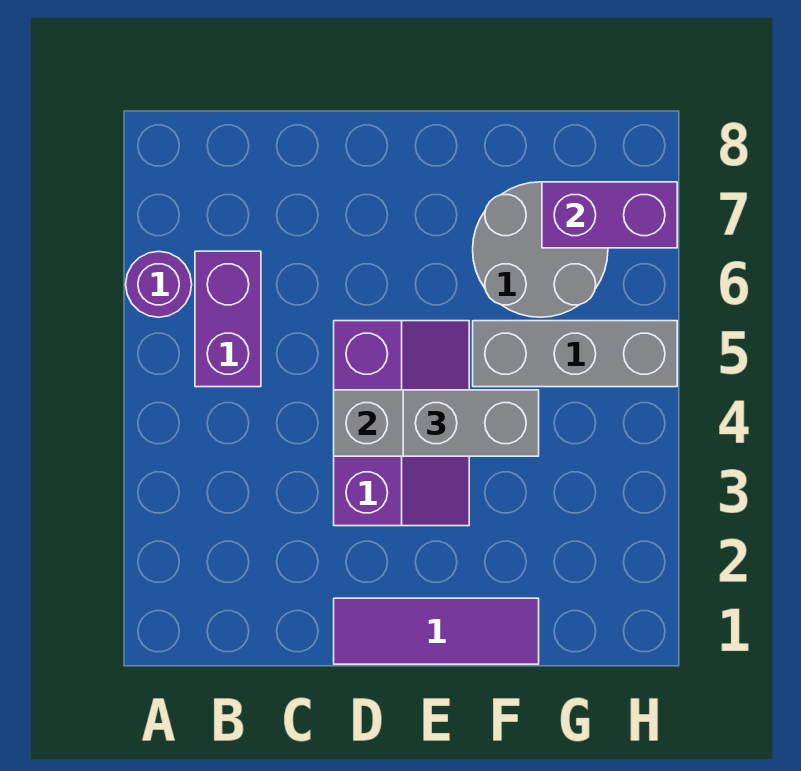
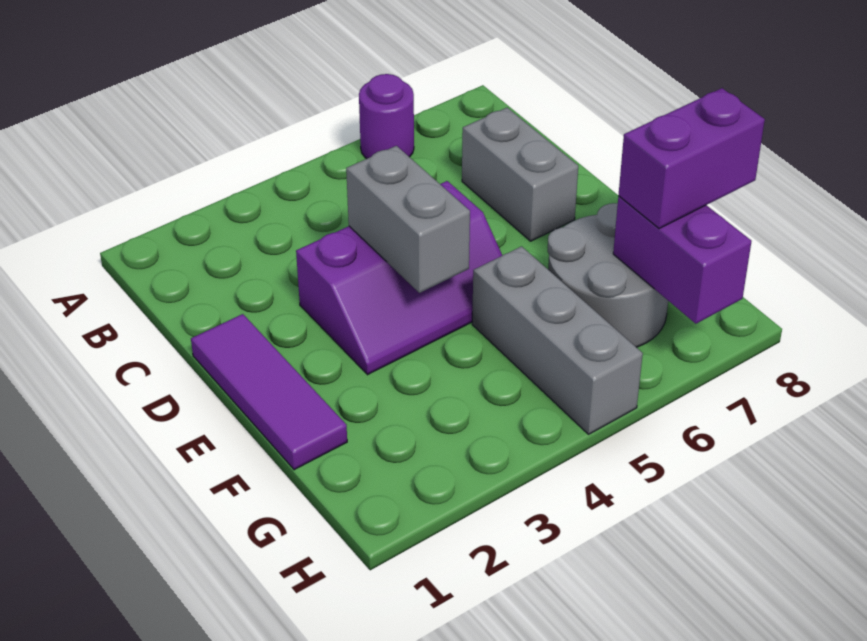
purple brick B5:B6 level 1 -> purple brick G7:G8 level 3
grey brick E4:F4 level 3 -> grey brick C7:D7 level 1

